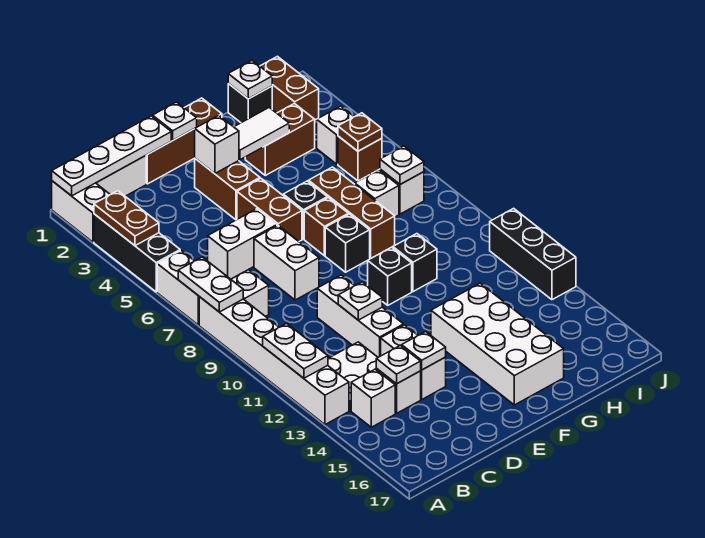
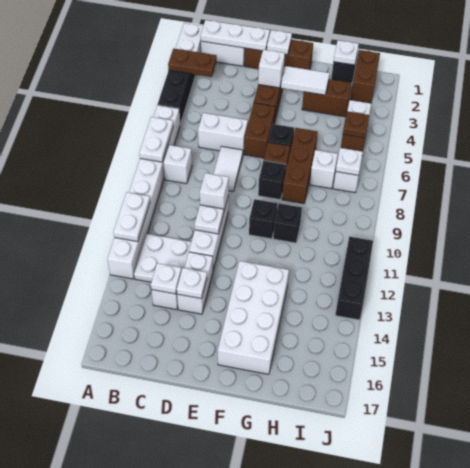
white plate A1:D1 level 2 -> white plate B1:D1 level 2
brown plate A3:A4 level 2 -> brown plate A3:B3 level 2
white brick B14 level 1 -> white brick D10 level 2
white brick D7:D8 level 1 -> white tile D7:D8 level 1

